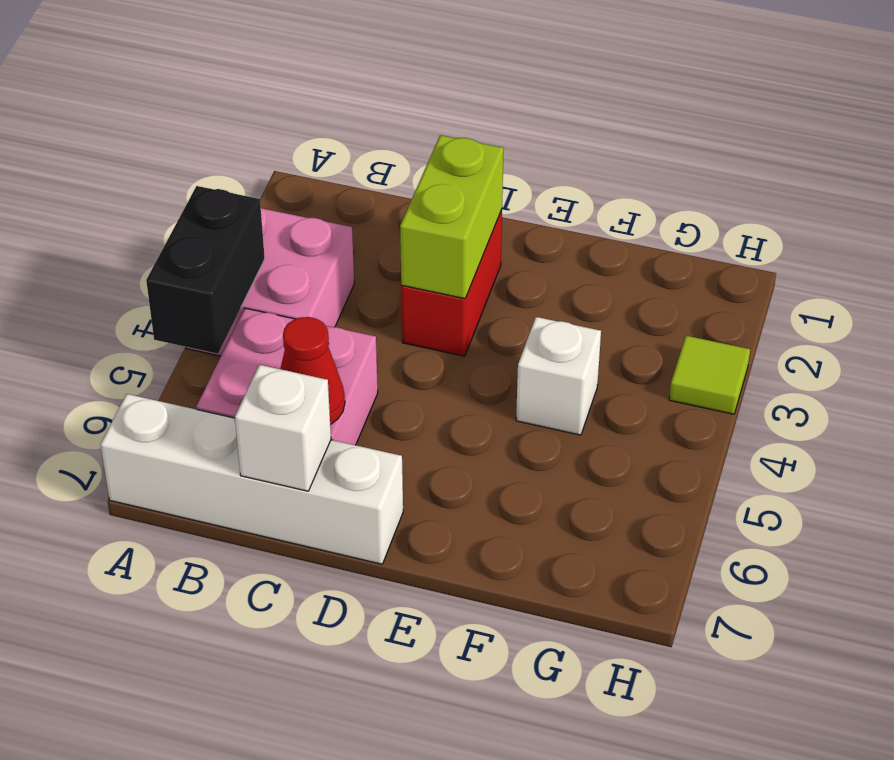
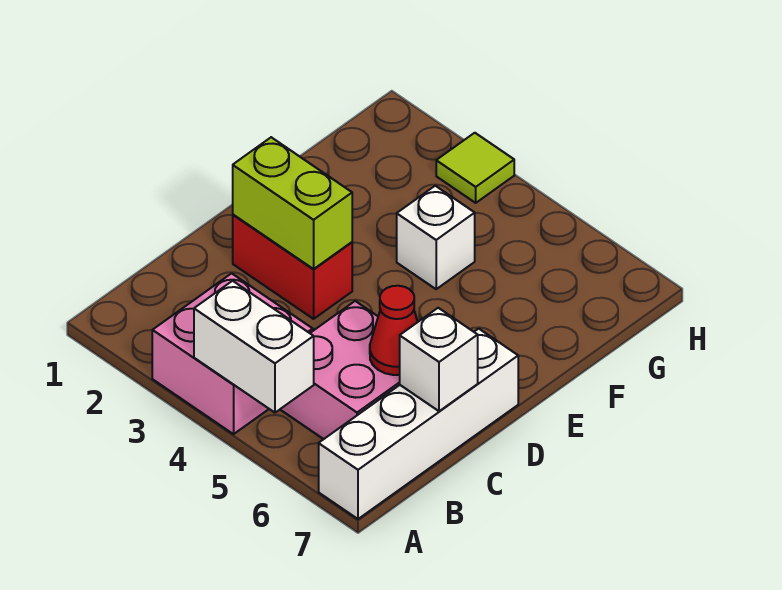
black brick A4:A5 level 2 -> white brick A4:A5 level 2

